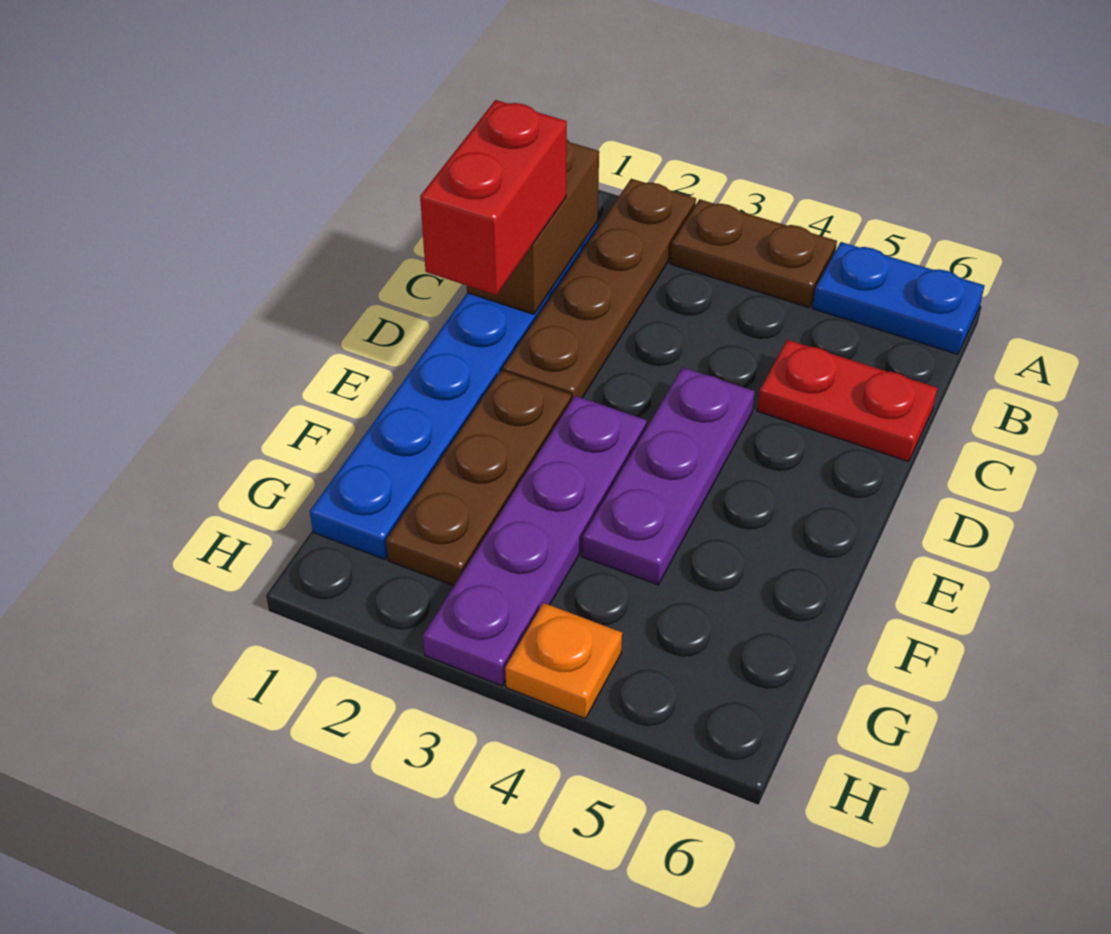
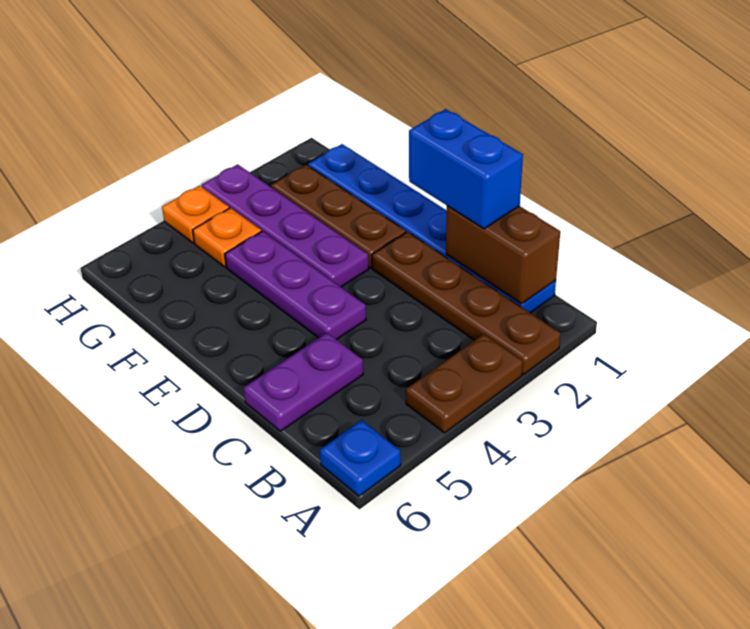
blue plate A5:A6 level 1 -> blue plate A6 level 1
red brick C1:D1 level 3 -> blue brick C1:D1 level 3
red plate C5:C6 level 1 -> purple plate C5:C6 level 1
none -> orange plate G4 level 1

